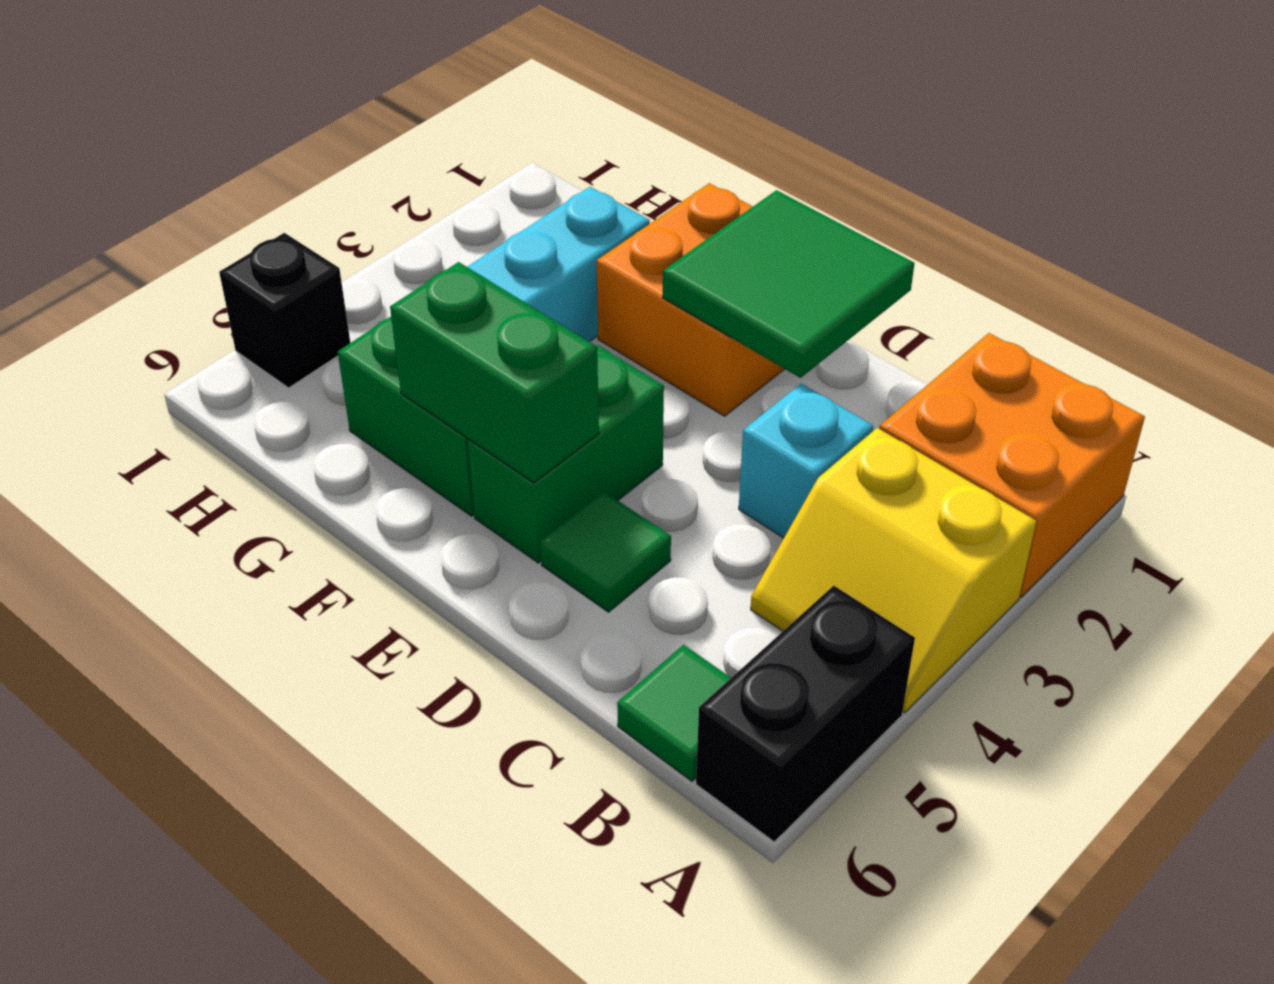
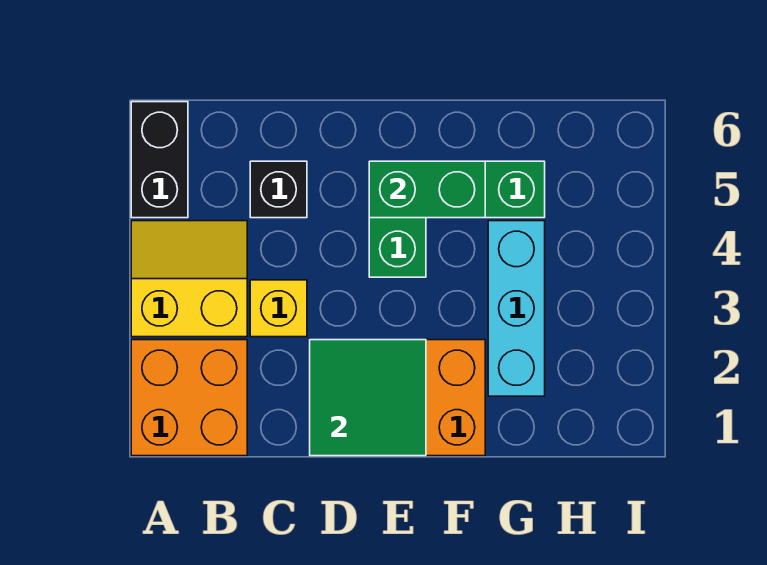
green tile B6 level 1 -> none
cyan brick C3 level 1 -> yellow brick C3 level 1
green tile D5 level 1 -> none
black brick I5 level 1 -> black brick C5 level 1

